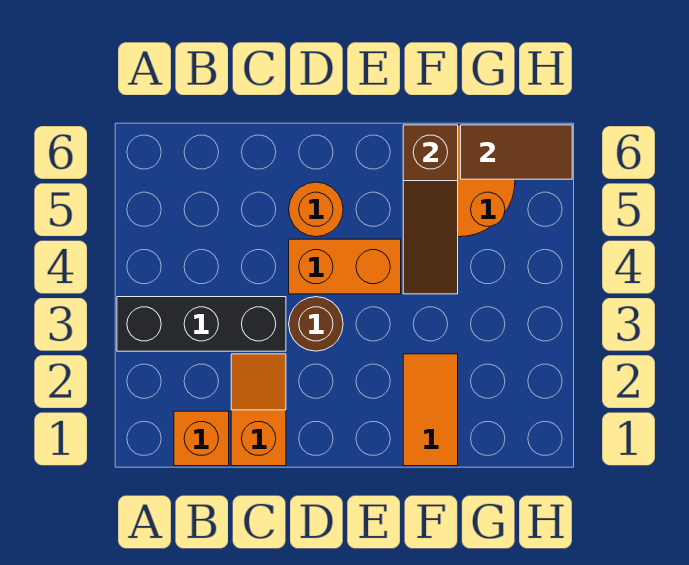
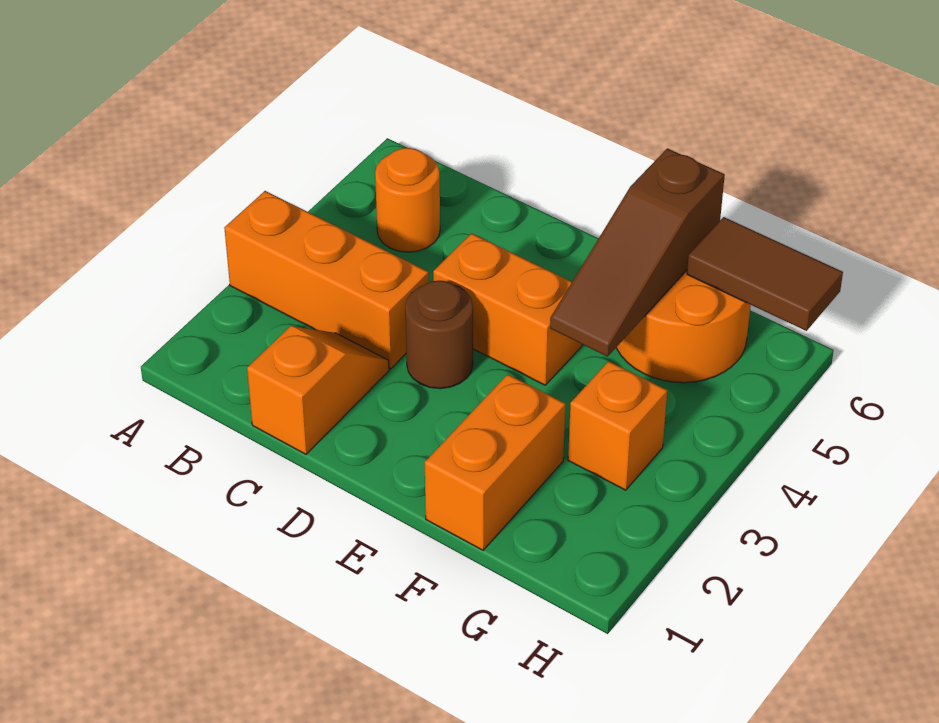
black brick A3:C3 level 1 -> orange brick A3:C3 level 1
orange brick B1 level 1 -> orange brick G3 level 1
orange round brick D5 level 1 -> orange round brick B5 level 1
orange tile F1:F2 level 1 -> orange brick F1:F2 level 1

